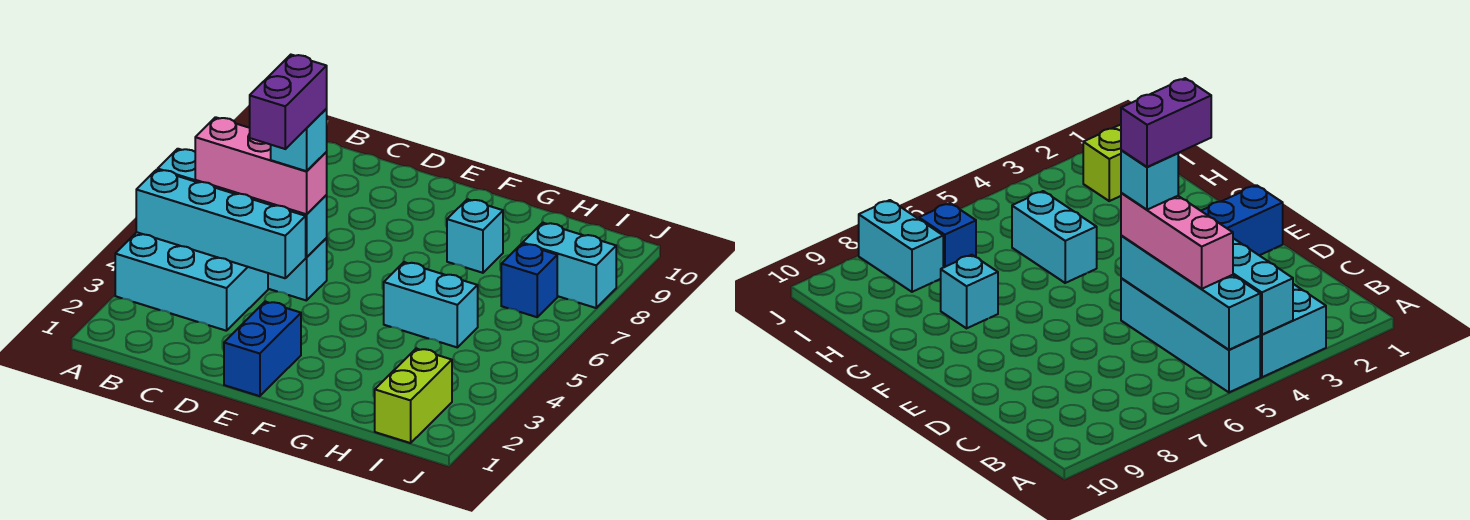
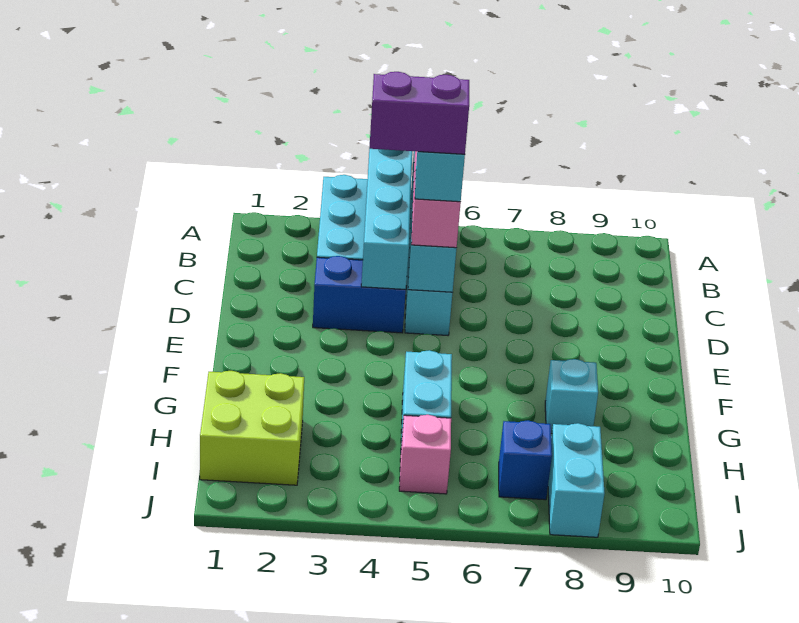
blue brick E1:E2 level 1 -> blue brick D3:D4 level 1
lime brick I1:I2 level 1 -> lime brick H1:I2 level 1
none -> pink brick I5 level 1

